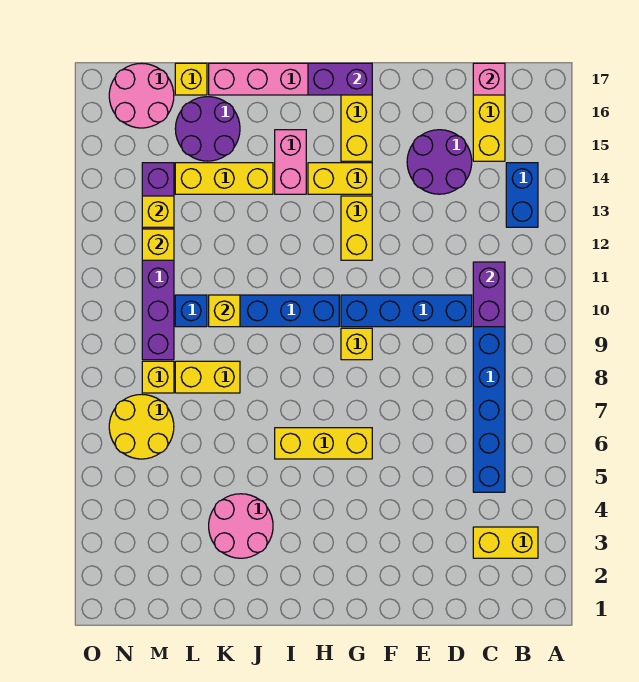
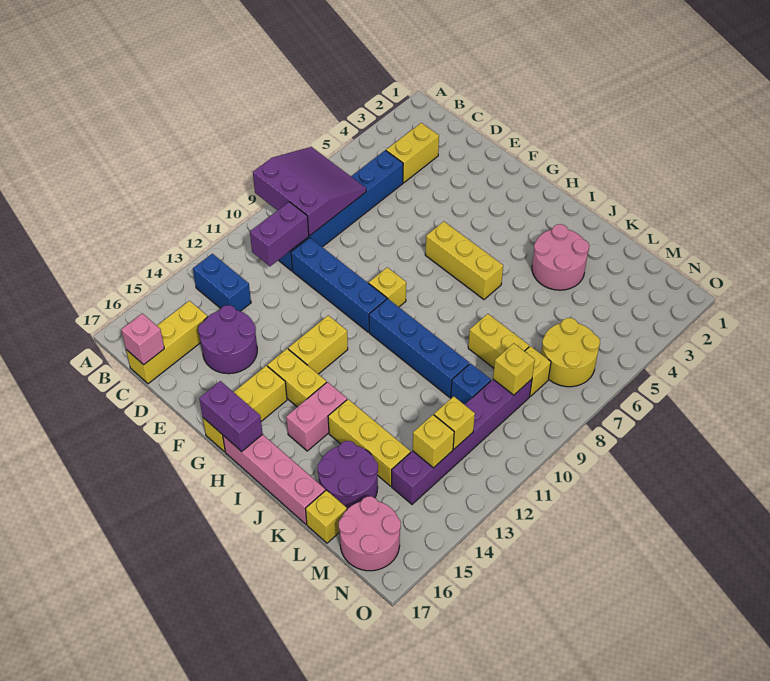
none -> purple slope A7:C9 level 2 top 9
yellow brick B3:C3 level 1 -> yellow brick C3:C4 level 1
blue brick B13:B14 level 1 -> blue brick B13:C13 level 1
yellow brick K10 level 2 -> yellow brick M9 level 2

